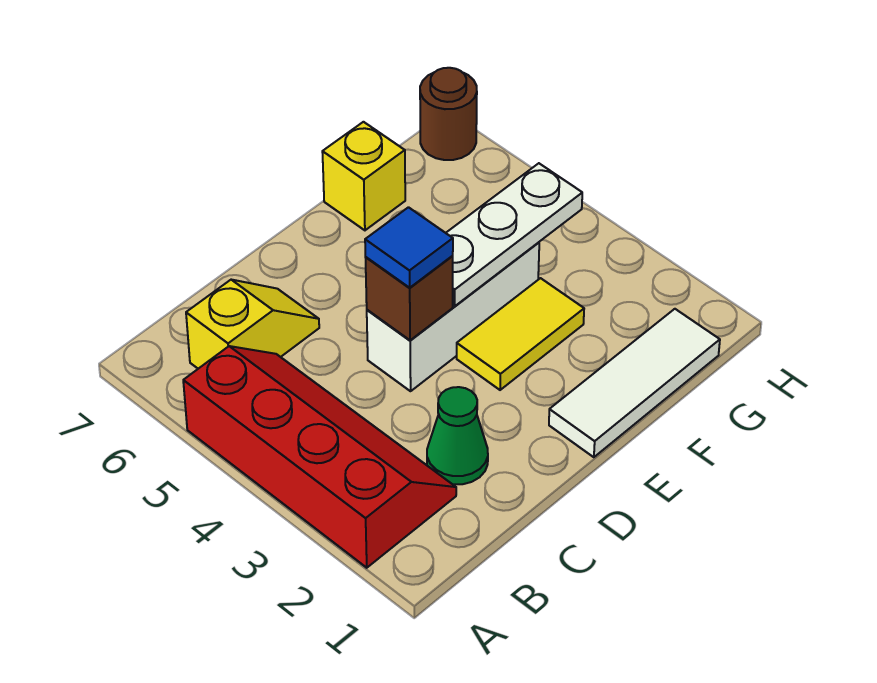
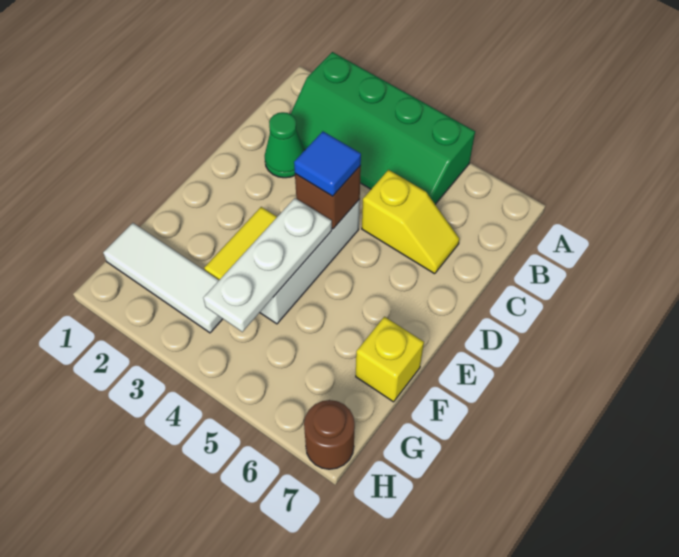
red slope A2:B5 level 1 top A -> green slope A2:B5 level 1 top A
yellow slope B6:C6 level 1 top B -> yellow slope C5:C6 level 1 top 5
white tile E1:G1 level 1 -> white tile G1:G3 level 1

